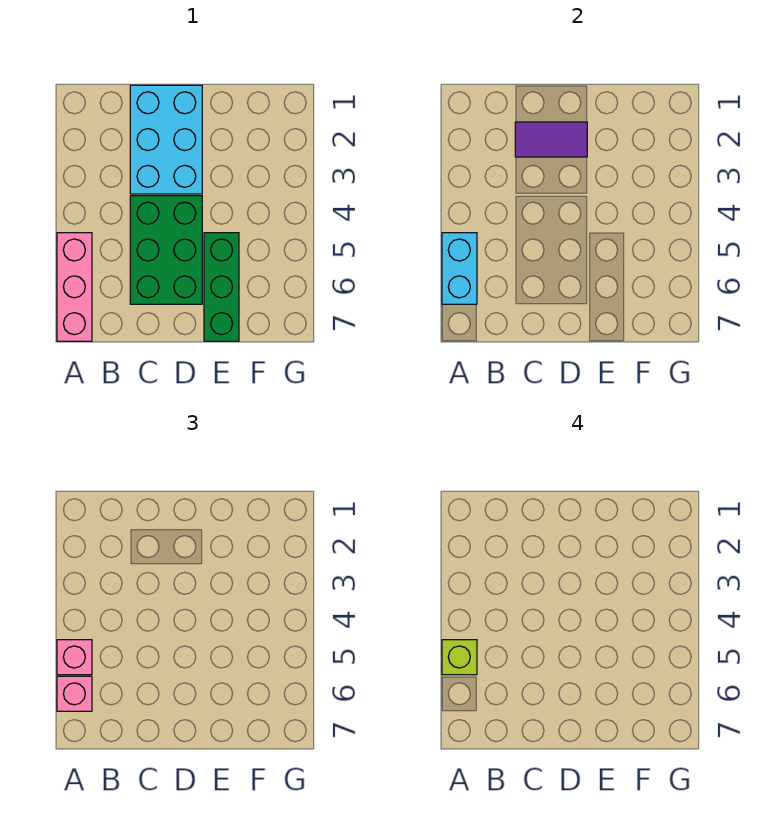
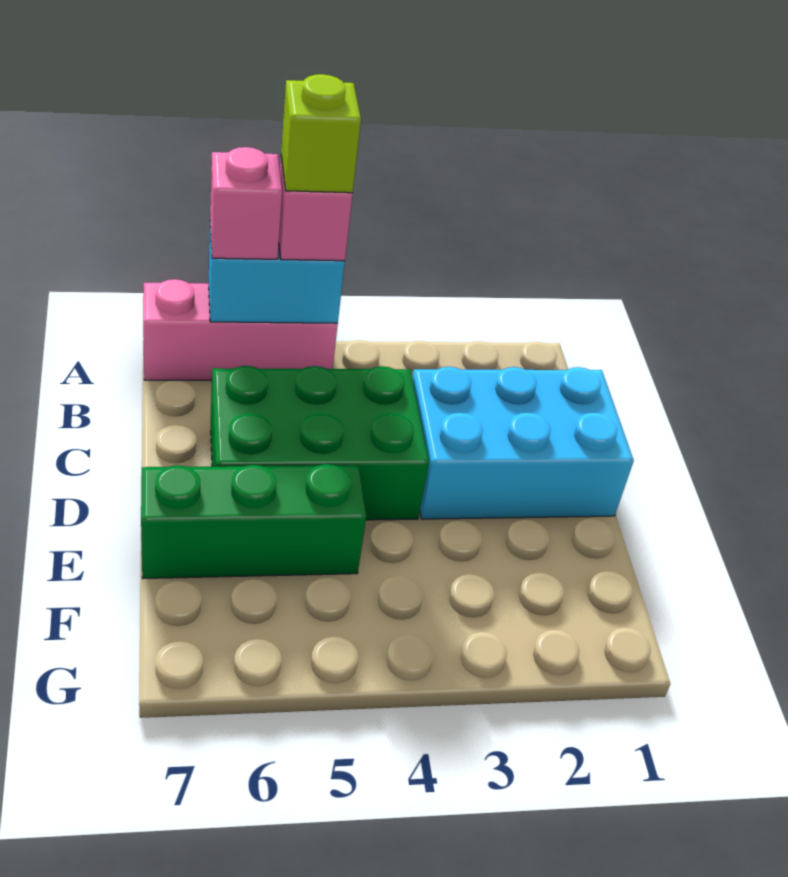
purple tile C2:D2 level 2 -> none

